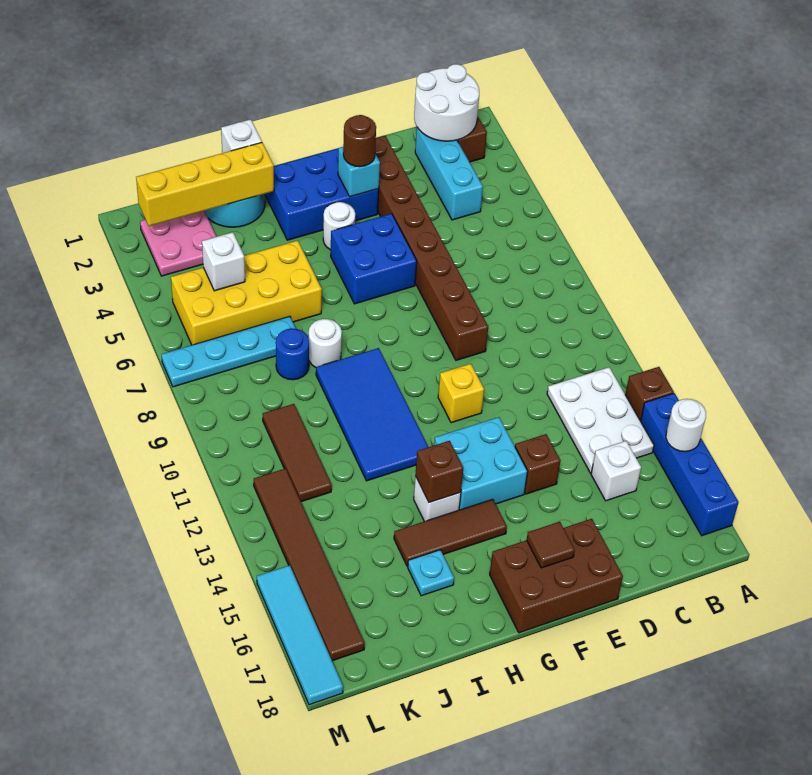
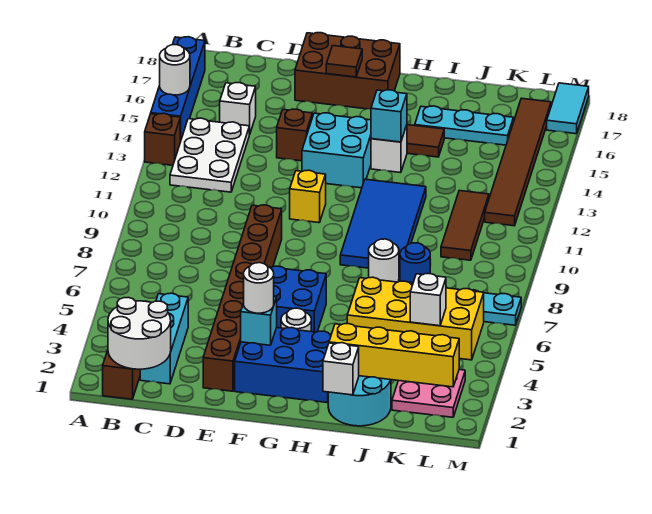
brown round brick F3 level 3 -> white round brick F3 level 3
brown brick H14 level 2 -> cyan brick H14 level 2
cyan plate I16 level 1 -> cyan plate I16:K16 level 1
cyan tile M15:M18 level 1 -> cyan tile M17:M18 level 1

